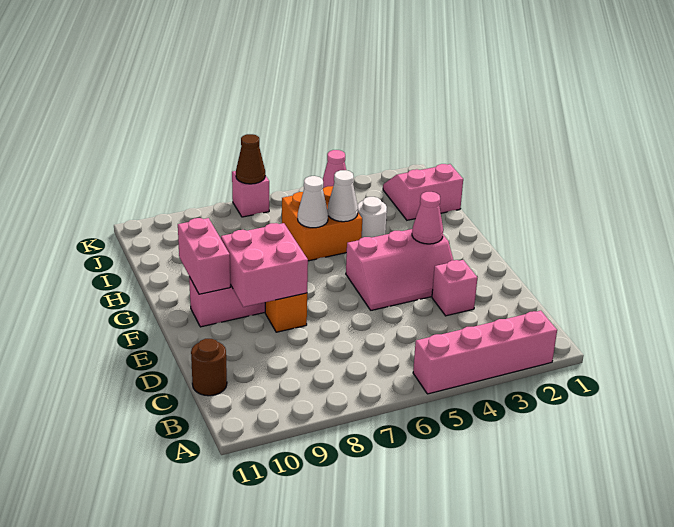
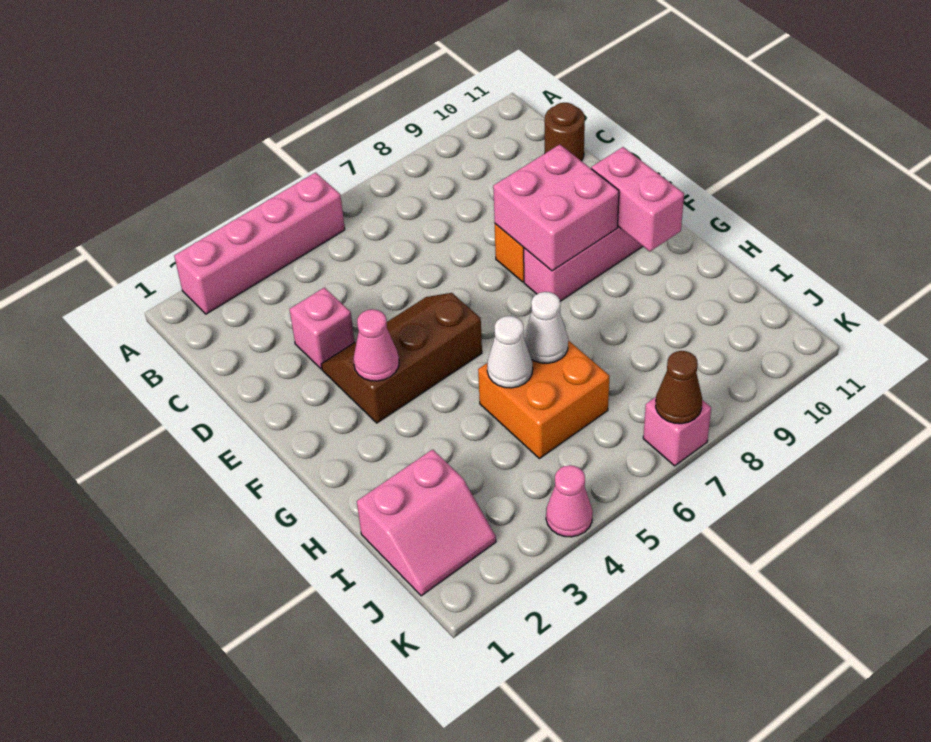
pink slope E3:F5 level 1 top F -> brown slope E3:F5 level 1 top F
white round brick H4 level 1 -> none

